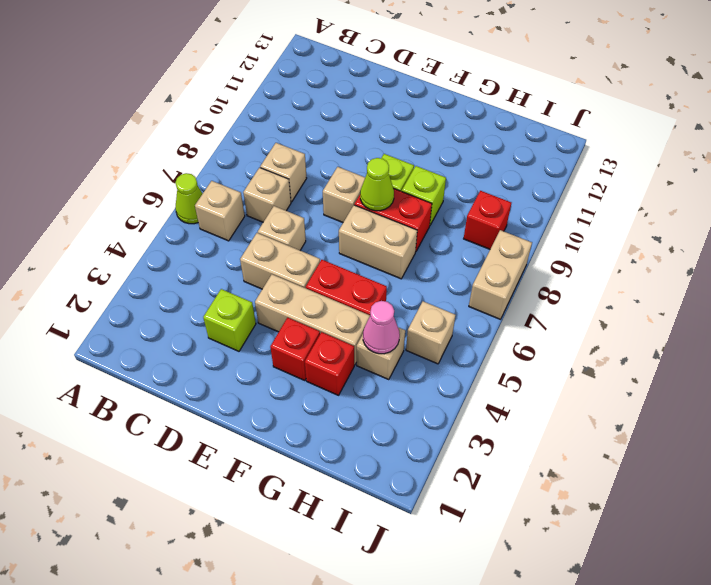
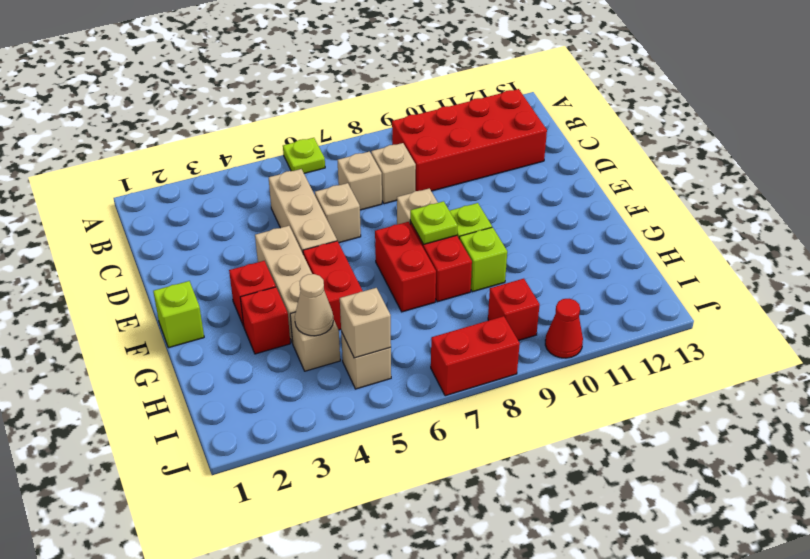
lime cone A6 level 1 -> lime plate A6 level 1
tan brick B6 level 1 -> tan brick I5 level 2
none -> red brick B9:C12 level 1
lime brick D3 level 1 -> lime brick F1 level 1
tan brick D5:E5 level 1 -> tan brick C5:E5 level 1
tan brick F7:G7 level 1 -> red brick F7:G7 level 1
lime cone F8 level 2 -> lime plate F8 level 2
pink cone H4 level 2 -> tan cone H4 level 2
tan brick J7:J8 level 1 -> red brick J7:J8 level 1
none -> red cone J10 level 1

